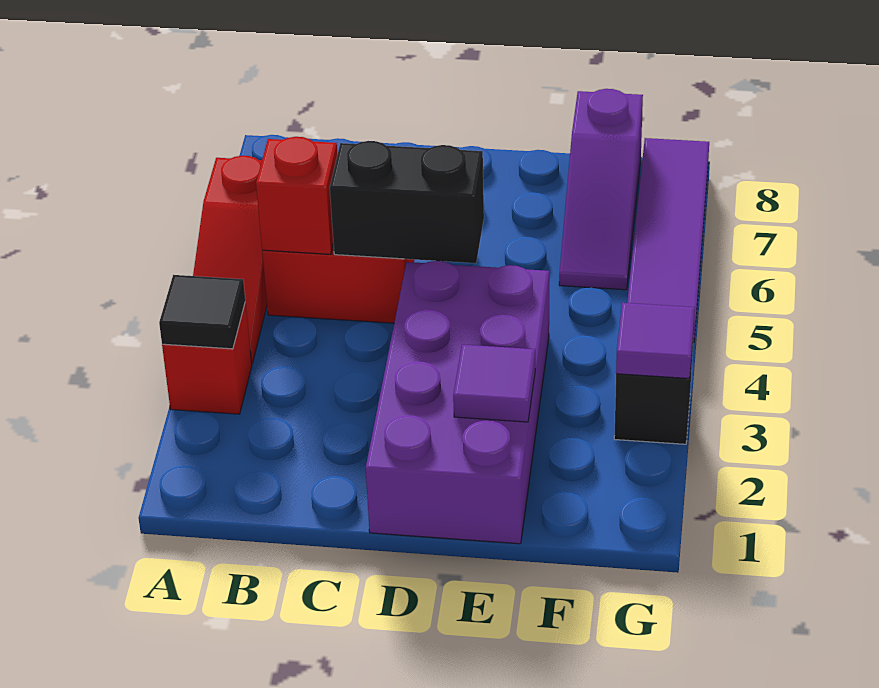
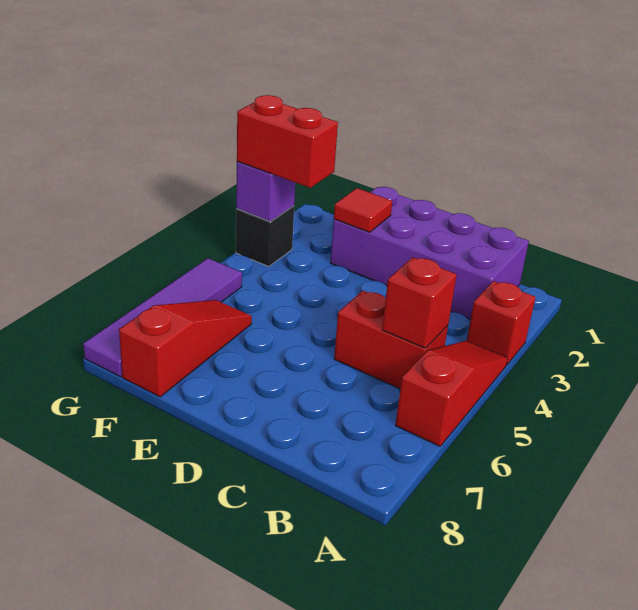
black tile A3 level 2 -> none
black brick C5:D5 level 2 -> none
purple brick D1:E4 level 1 -> purple brick B1:E2 level 1
purple tile E2 level 2 -> red tile E2 level 2
none -> red brick F3:G3 level 3
purple slope F6:F8 level 1 top 8 -> red slope F6:F8 level 1 top 8
purple tile G3 level 2 -> purple brick G3 level 2

